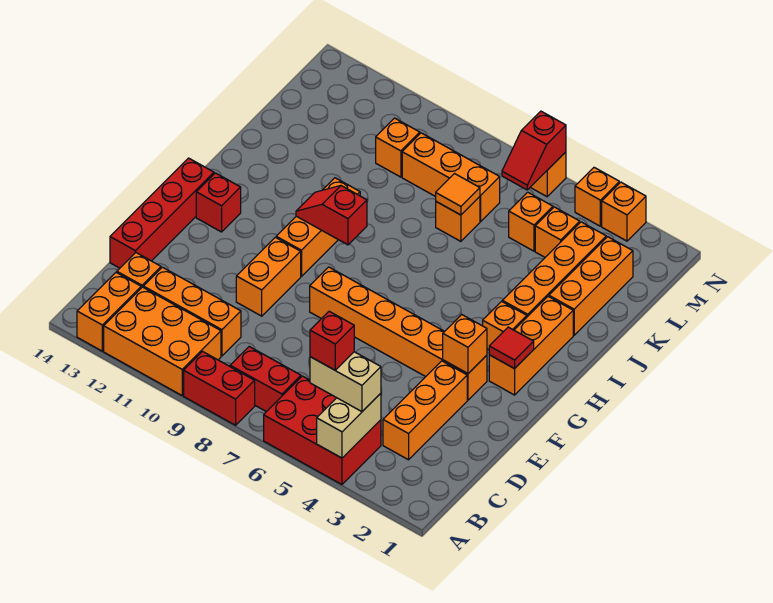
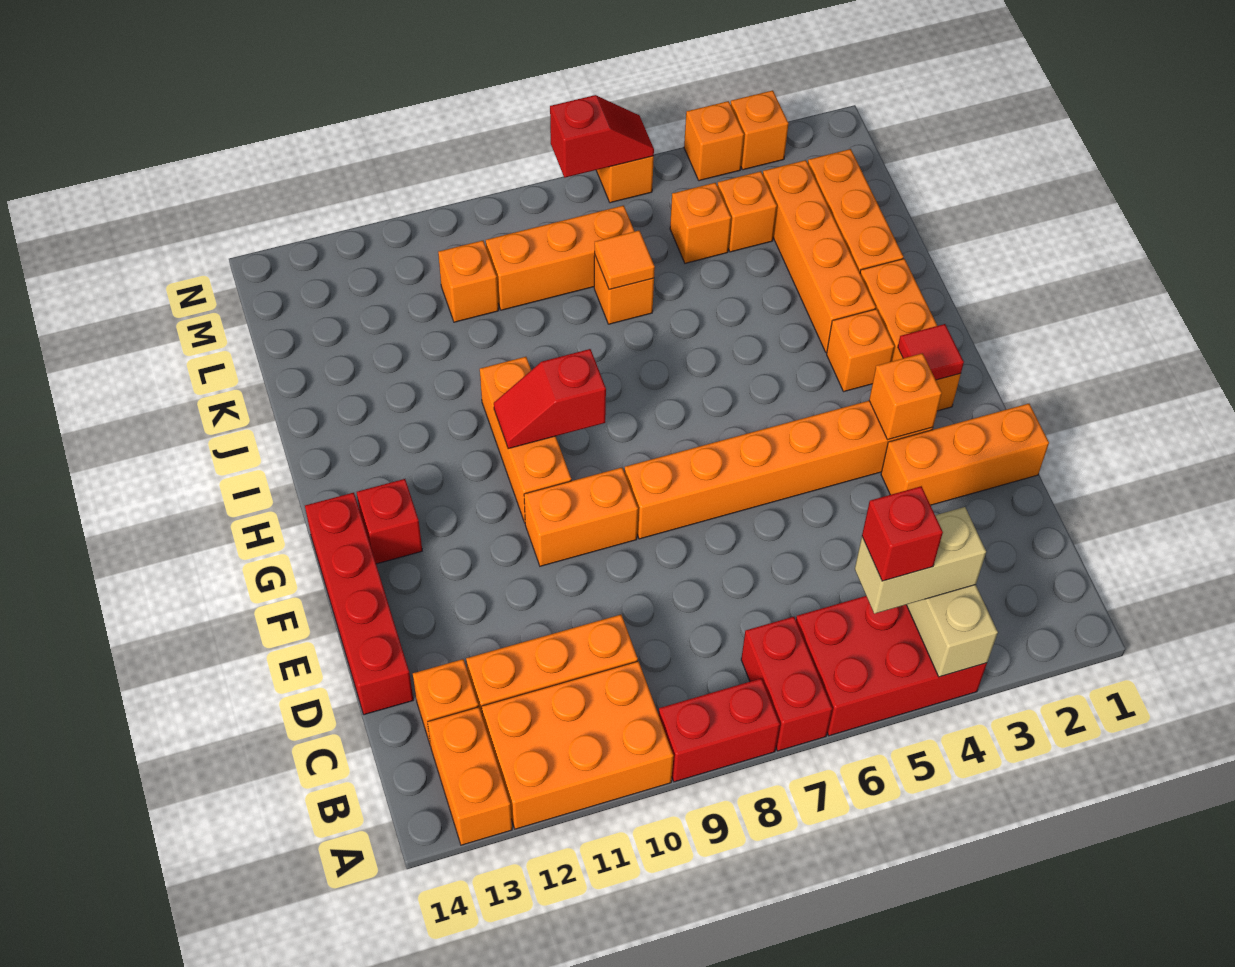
red brick B7:B8 level 1 -> red brick A7:B7 level 1
orange brick C3:E3 level 1 -> orange brick E1:E3 level 1
orange brick E10:F10 level 1 -> orange brick F9:F10 level 1
red slope M6:N6 level 2 top N -> red slope N6:N7 level 2 top 7

